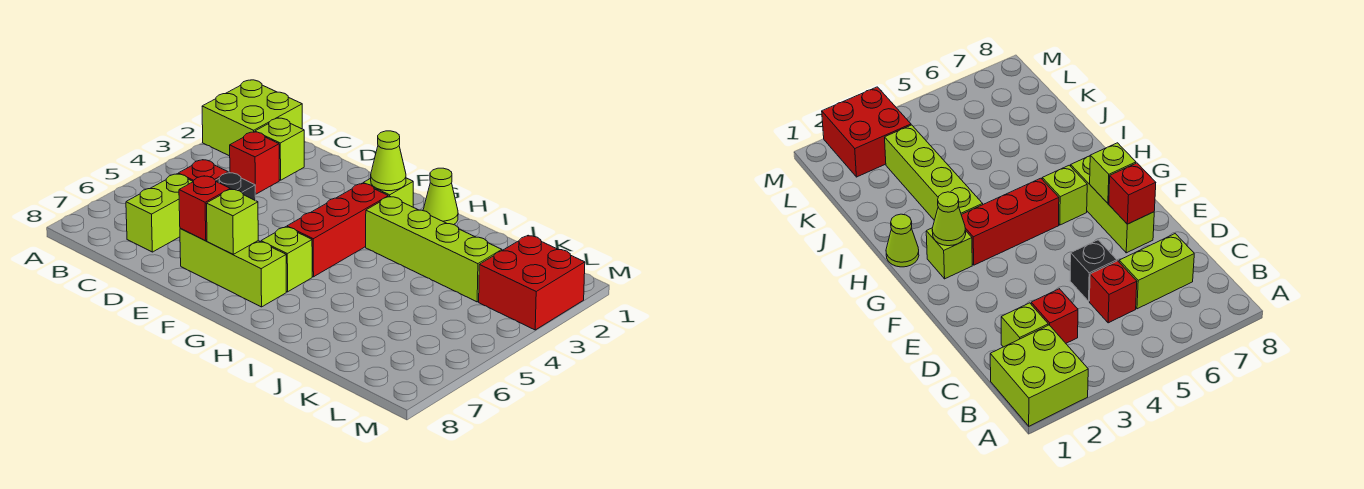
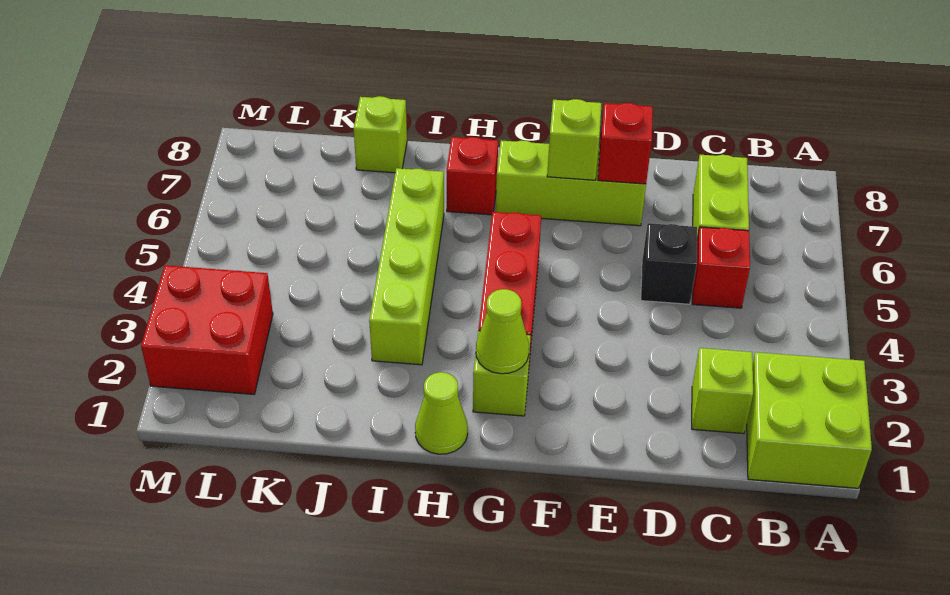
red brick C3 level 1 -> red brick H7 level 1
lime brick G6 level 1 -> lime brick J8 level 1
lime brick H3:K3 level 1 -> lime brick I3:I6 level 1

